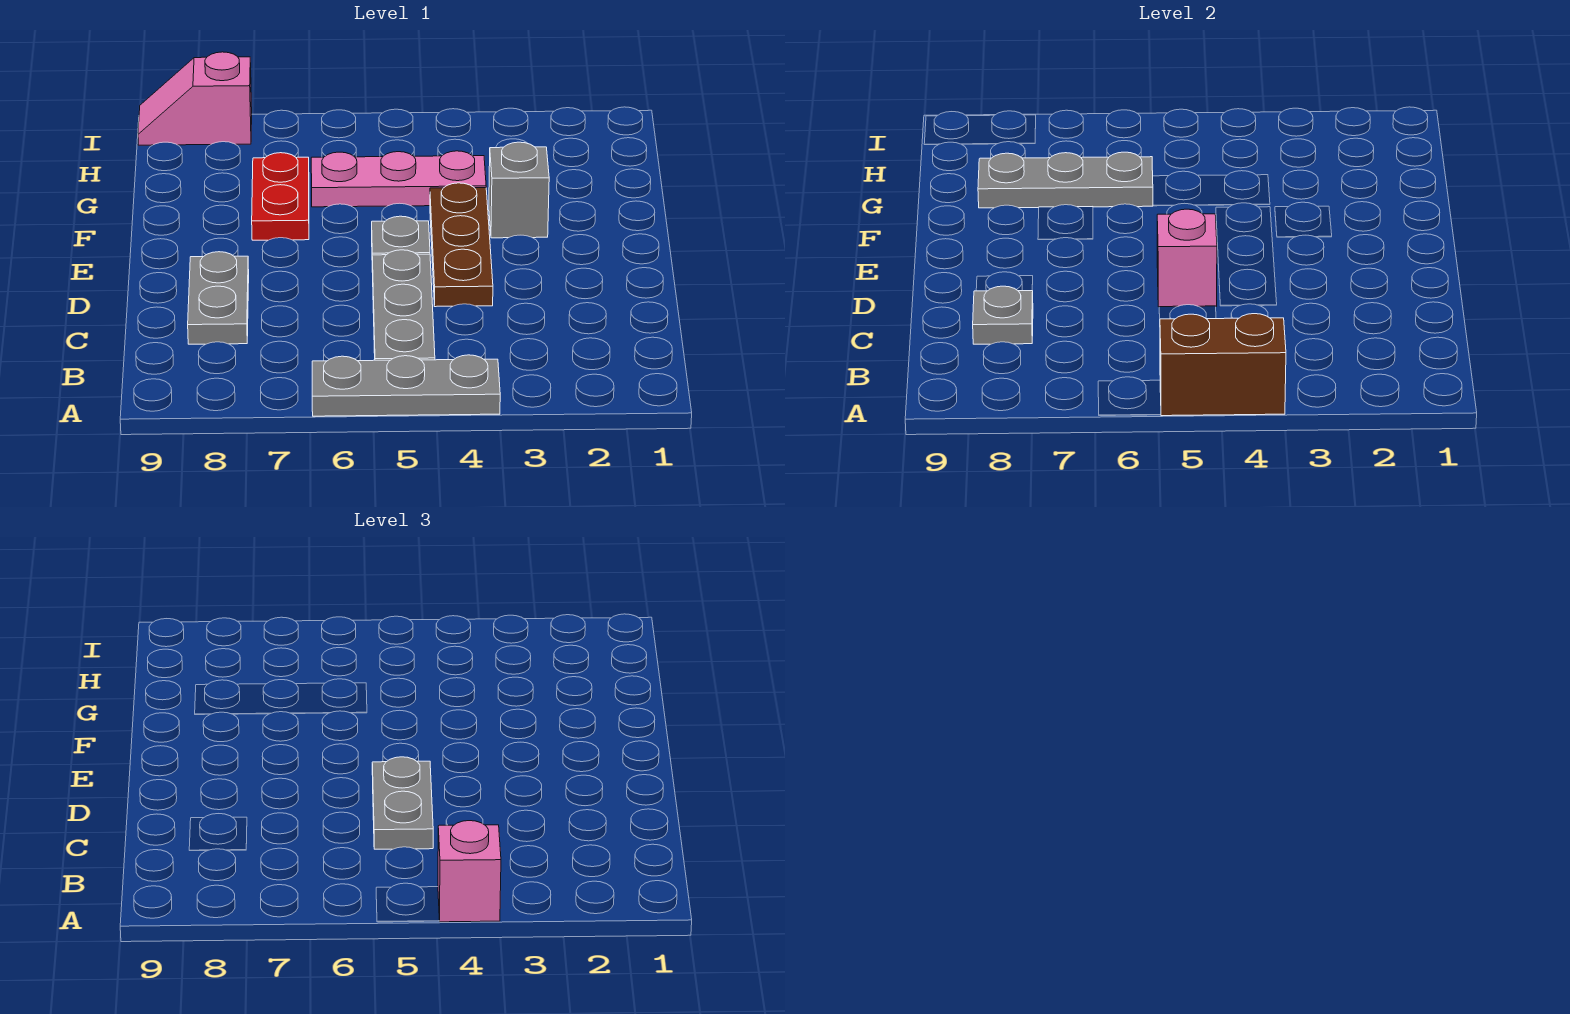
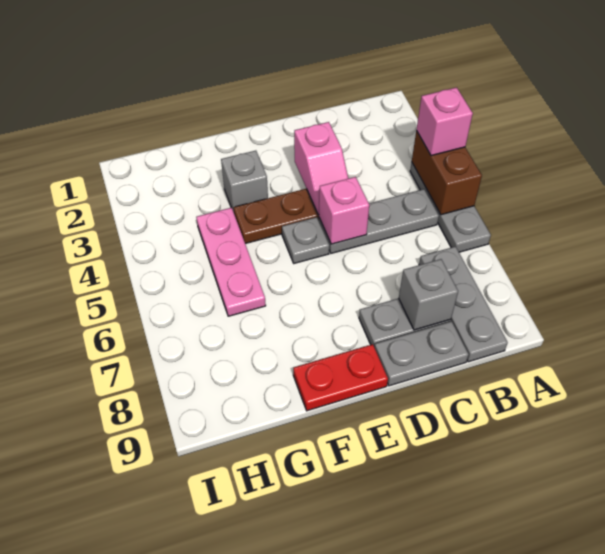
grey plate C5:D5 level 3 -> grey plate C9:D9 level 1
grey plate C8 level 2 -> grey brick C8 level 2
red plate F7:G7 level 1 -> red plate E9:F9 level 1
grey plate G6:G8 level 2 -> grey plate B7:B9 level 1
pink slope I8:I9 level 1 top 8 -> pink slope D3:D4 level 2 top 3

